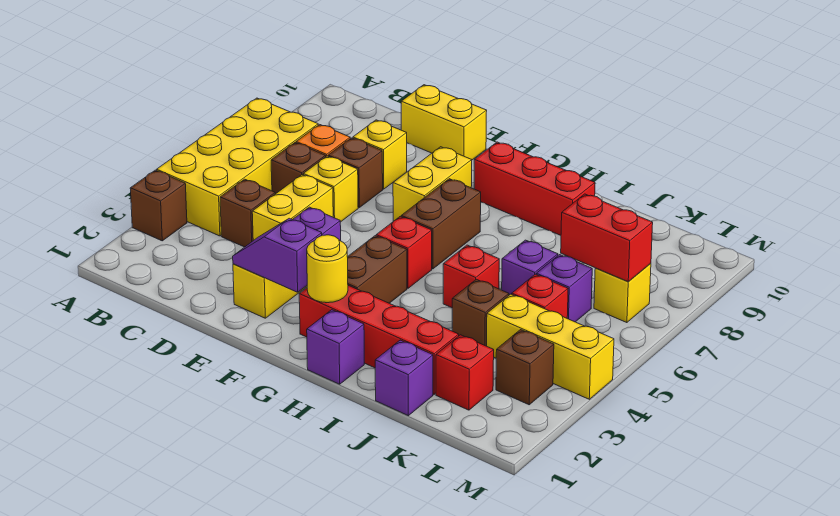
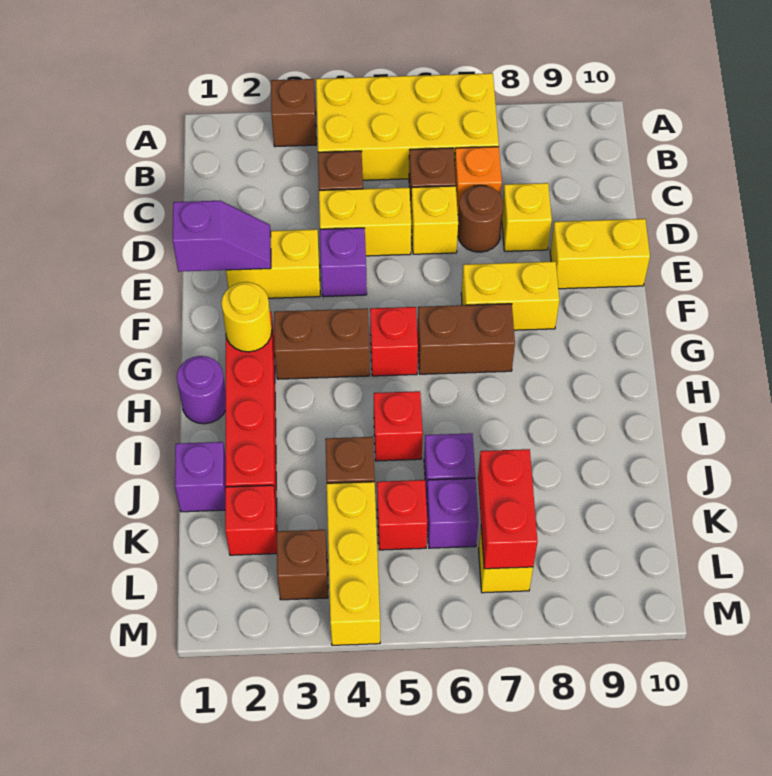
brown brick D7 level 1 -> brown round brick D7 level 1
yellow brick D10:E10 level 1 -> yellow brick E9:E10 level 1
purple slope E2:F2 level 2 top F -> purple slope E1:E2 level 2 top 1
red brick G9:I9 level 1 -> none
purple brick H1 level 1 -> purple round brick H1 level 1

